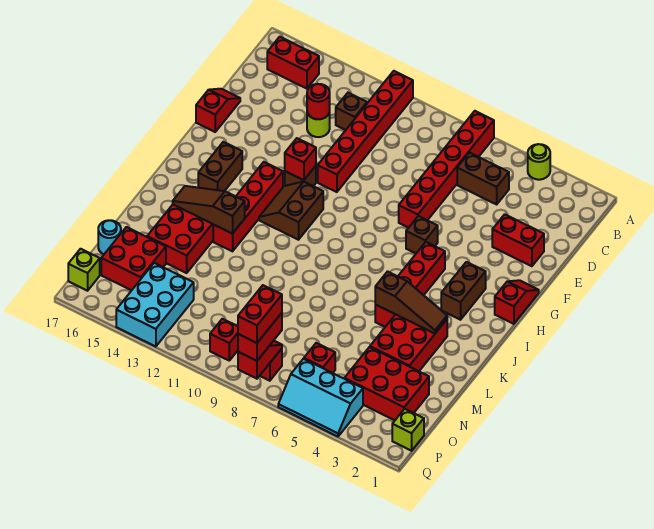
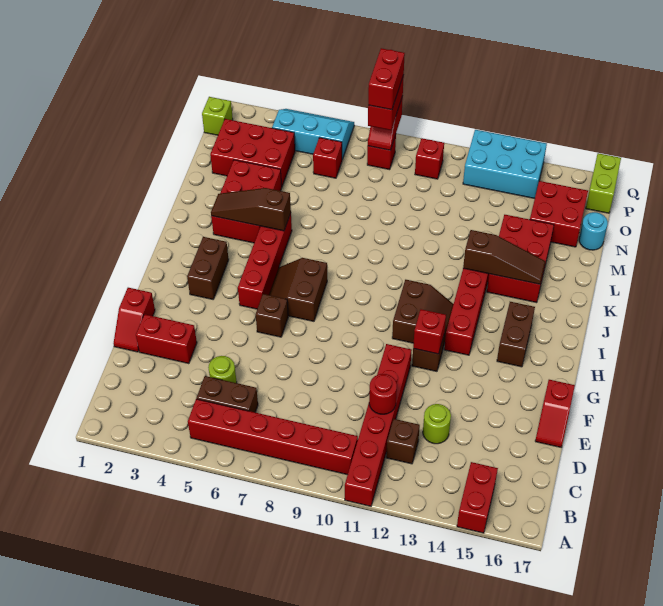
lime round brick A4 level 1 -> lime round brick D5 level 1
red brick A7:F7 level 1 -> red brick B5:B10 level 1
red brick B15:B16 level 1 -> red brick A15:B15 level 1
red round brick D13 level 2 -> red round brick D11 level 2
red slope G1:H1 level 1 top H -> red slope E1:F1 level 1 top F
none -> brown slope H6:I7 level 1 top 7
cyan brick O13:Q14 level 1 -> cyan brick P12:Q14 level 1
lime brick P17 level 1 -> lime brick P17:Q17 level 1

